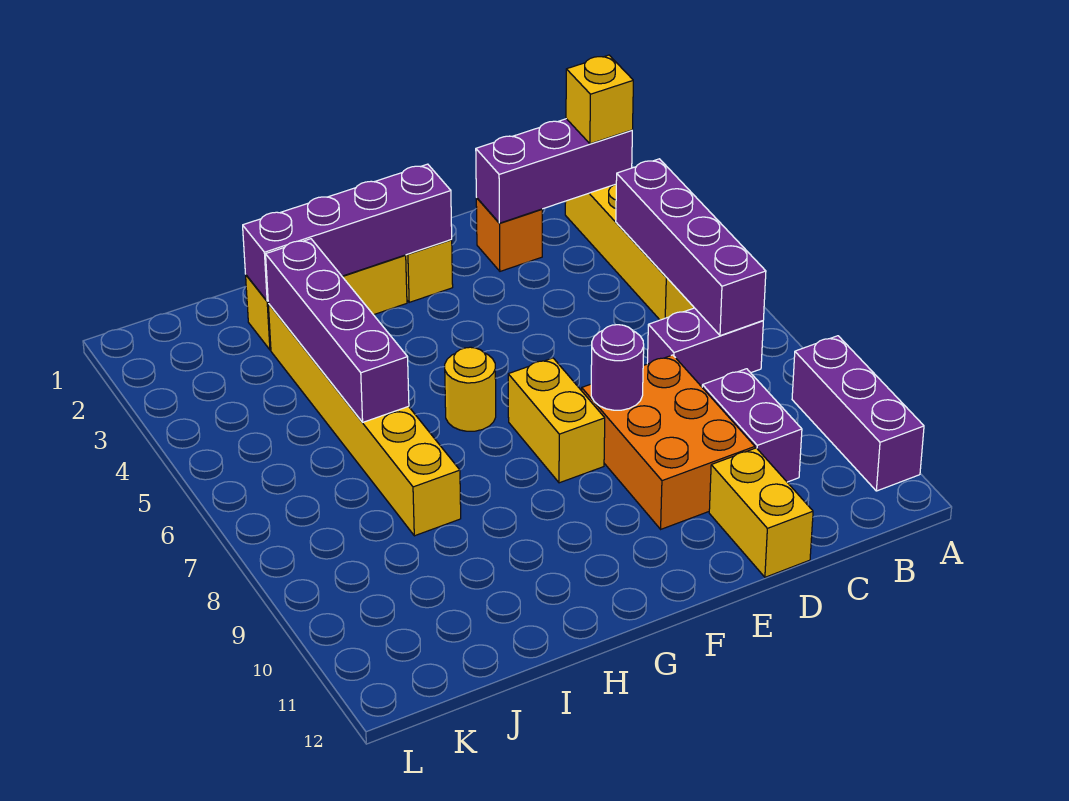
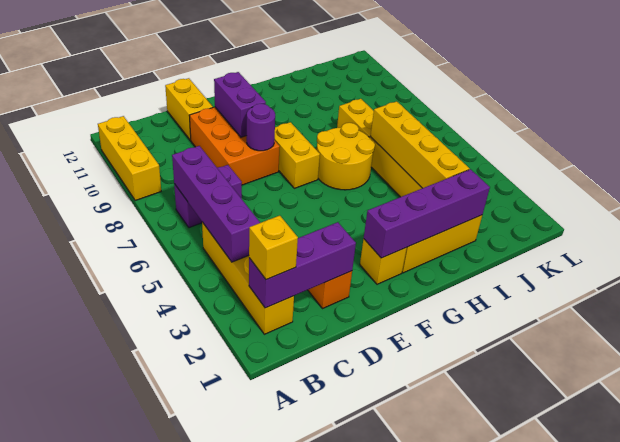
purple brick A9:A11 level 1 -> yellow brick A9:A11 level 1
purple brick C9:C10 level 1 -> purple brick E9:E10 level 2
yellow round brick G6 level 1 -> yellow round brick G6:H7 level 1
purple brick I3:I6 level 2 -> yellow brick I3:I6 level 2

